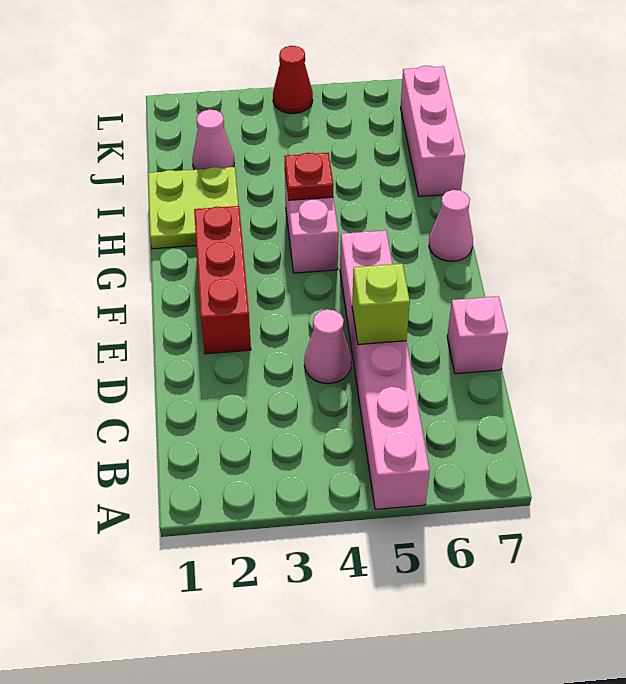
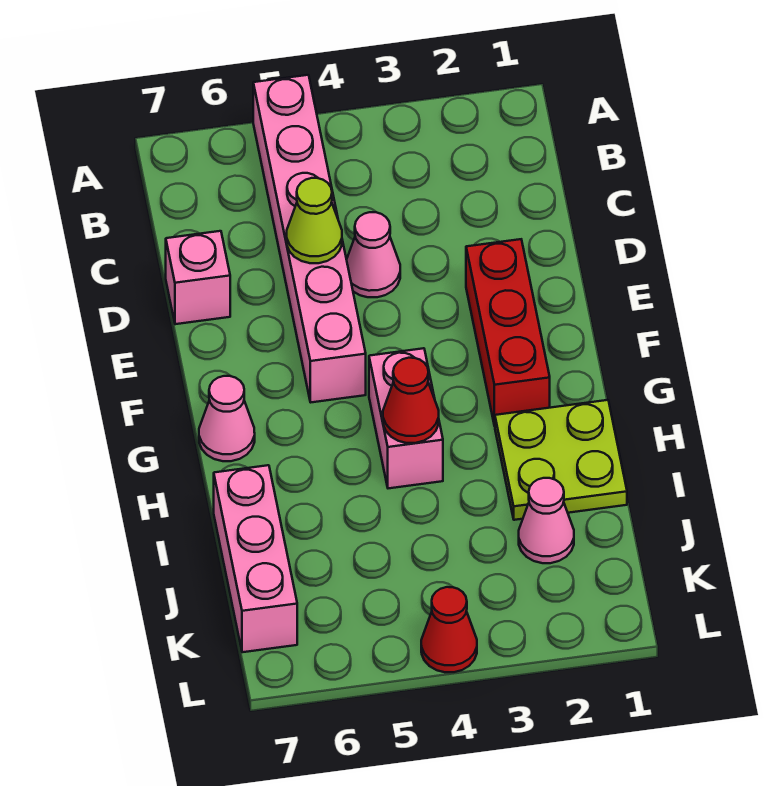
lime brick D5 level 2 -> lime cone D5 level 2
red plate H4 level 2 -> red cone H4 level 2

